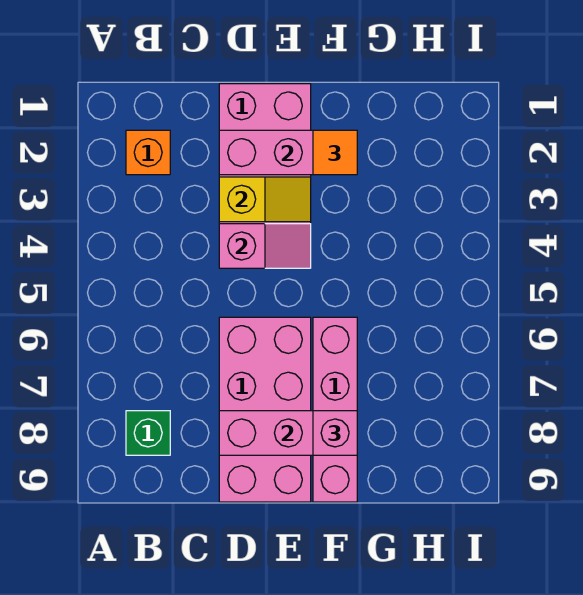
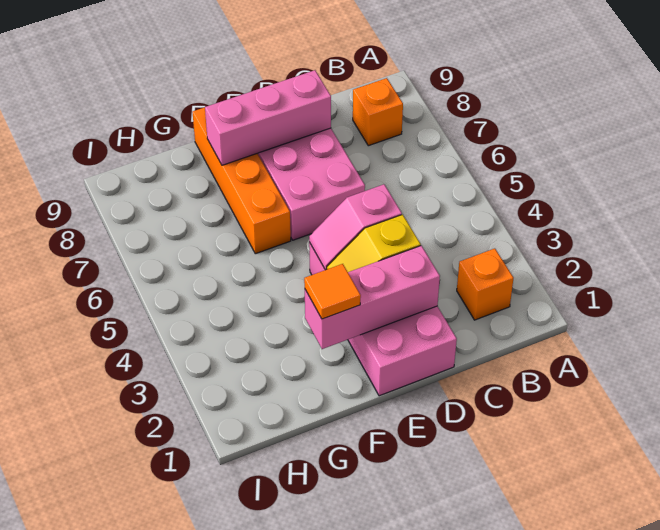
green brick B8 level 1 -> orange brick B8 level 1
pink brick F6:F9 level 1 -> orange brick F6:F9 level 1
pink brick F8 level 3 -> none

